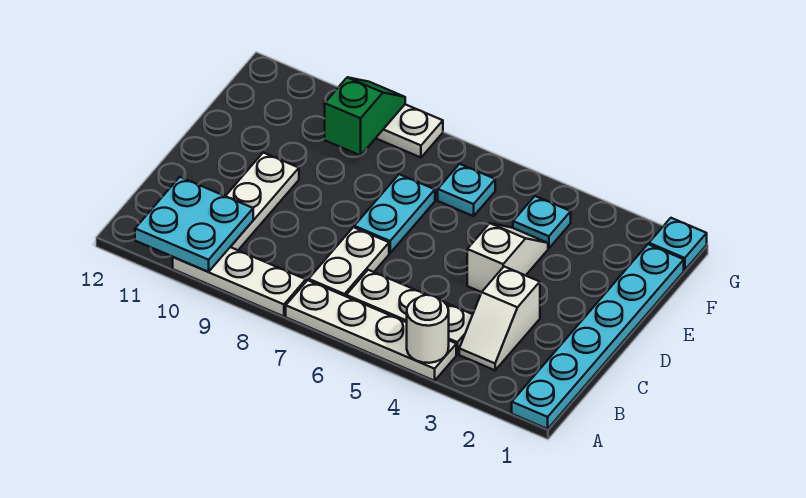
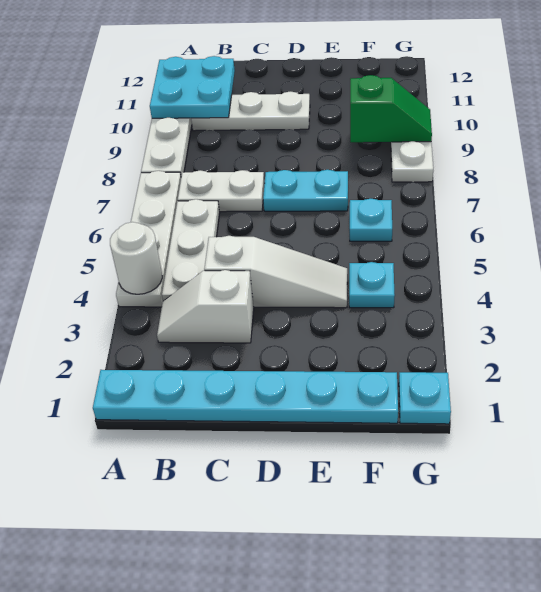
white slope D4:E4 level 1 top D -> white slope C4:E4 level 1 top C

